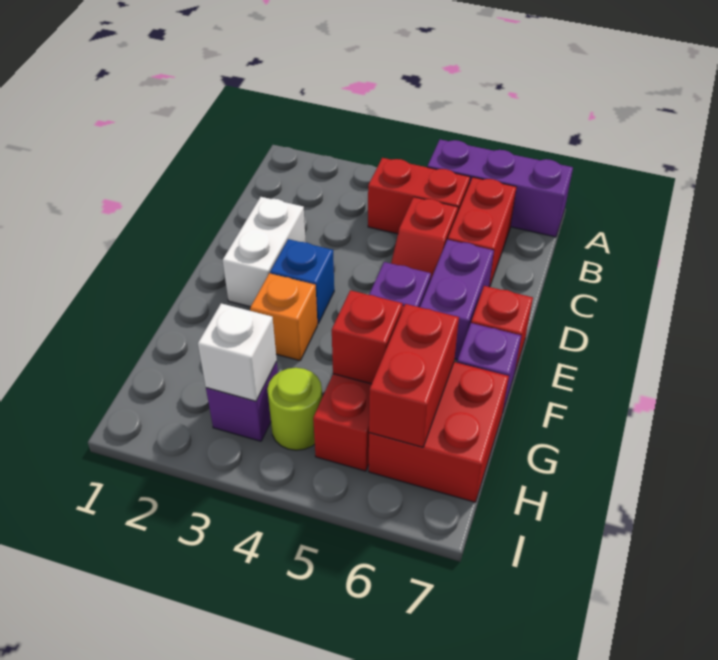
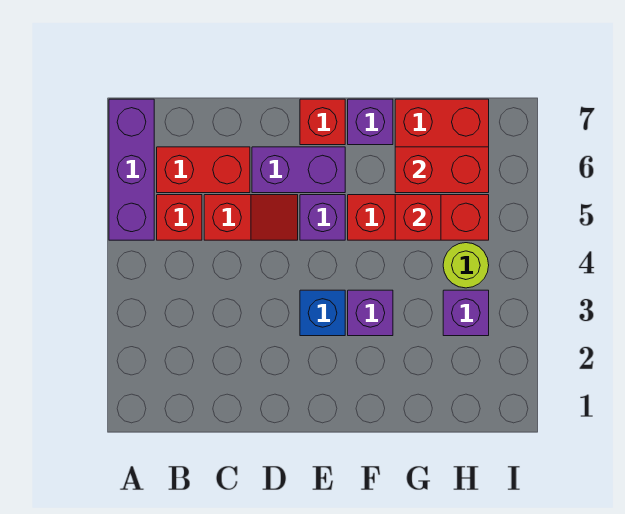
red brick B4:B5 level 1 -> red brick B5 level 1
white brick D2:E2 level 1 -> none
orange brick F3 level 1 -> purple brick F3 level 1
white brick H3 level 2 -> none

